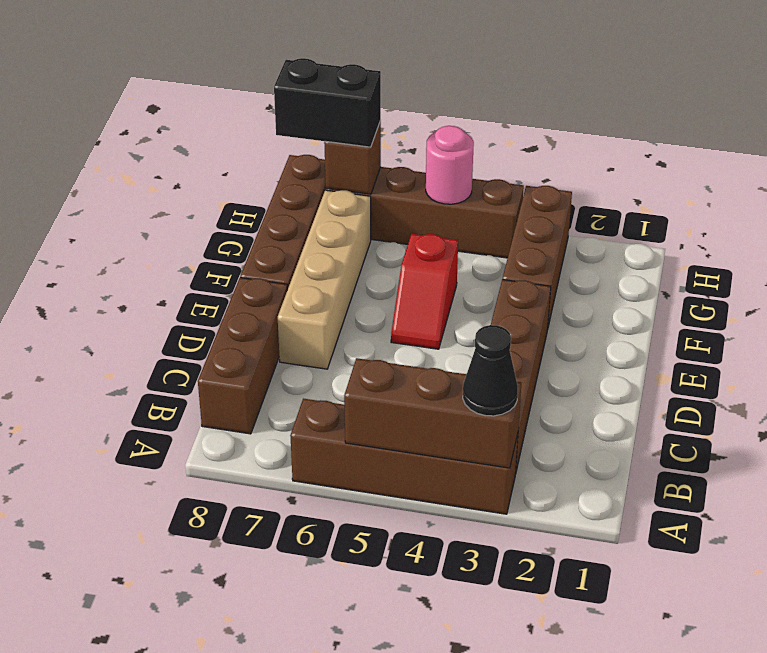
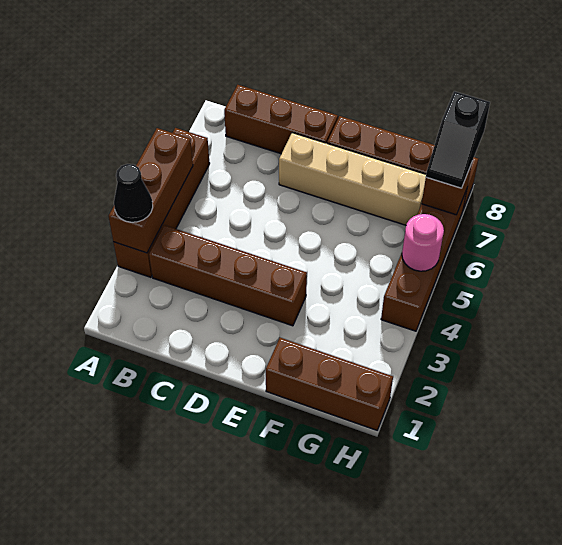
red slope E5:F5 level 1 top F -> none
brown brick F3:H3 level 1 -> brown brick F1:H1 level 1
black brick H7:H8 level 3 -> black slope H7:H8 level 3 top 8

